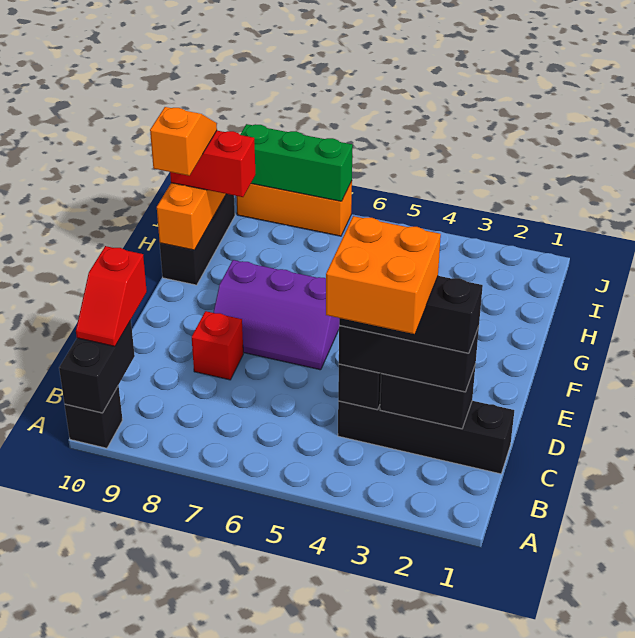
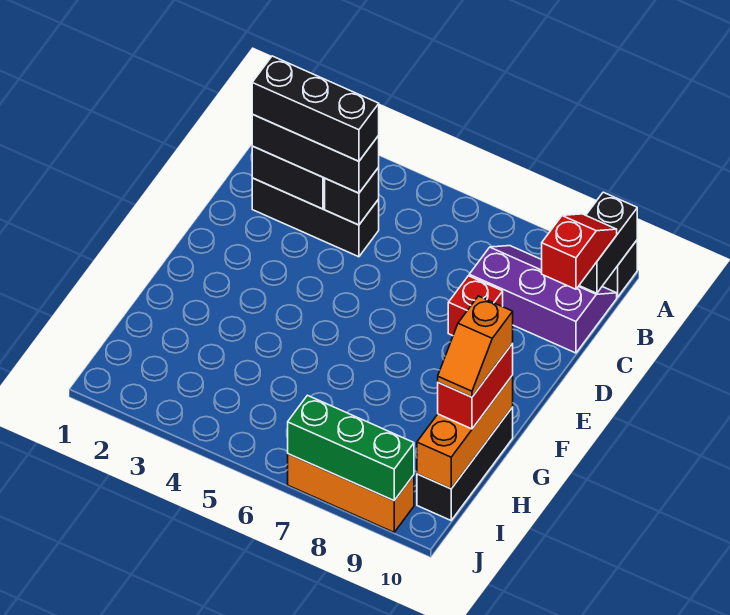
orange brick B3:C4 level 5 -> none
black brick C1:C4 level 1 -> black brick C2:C4 level 1
purple slope E6:F8 level 1 top F -> purple slope B8:C10 level 1 top C
red brick H9:H10 level 3 -> red brick G10:H10 level 3

